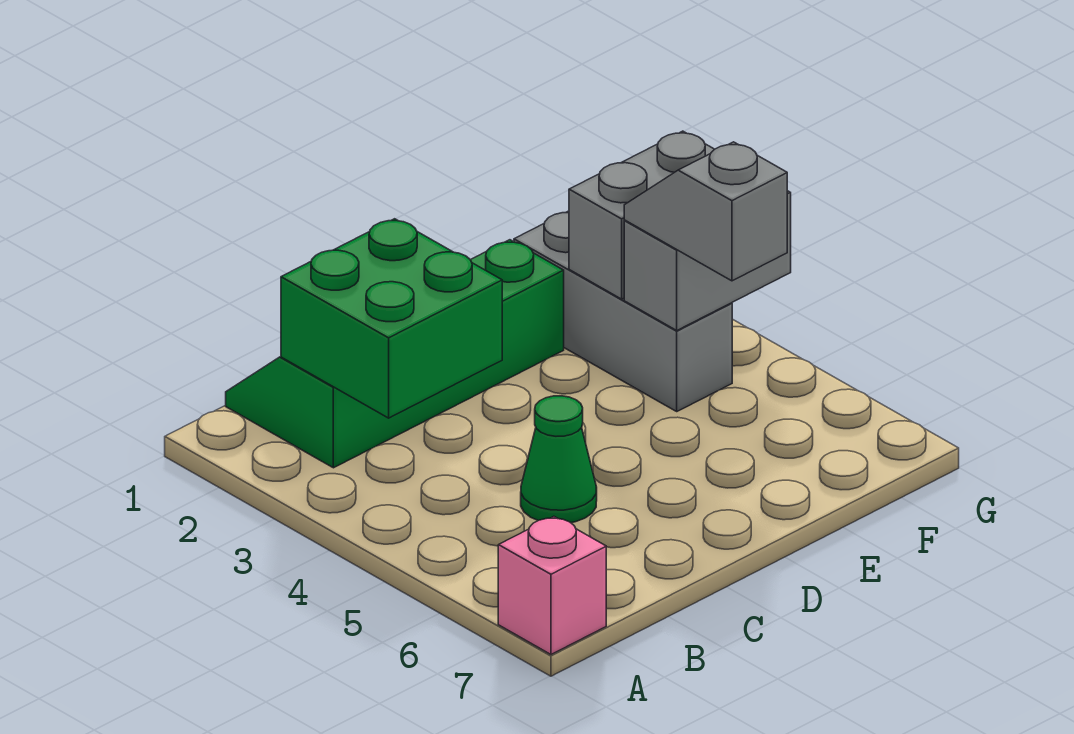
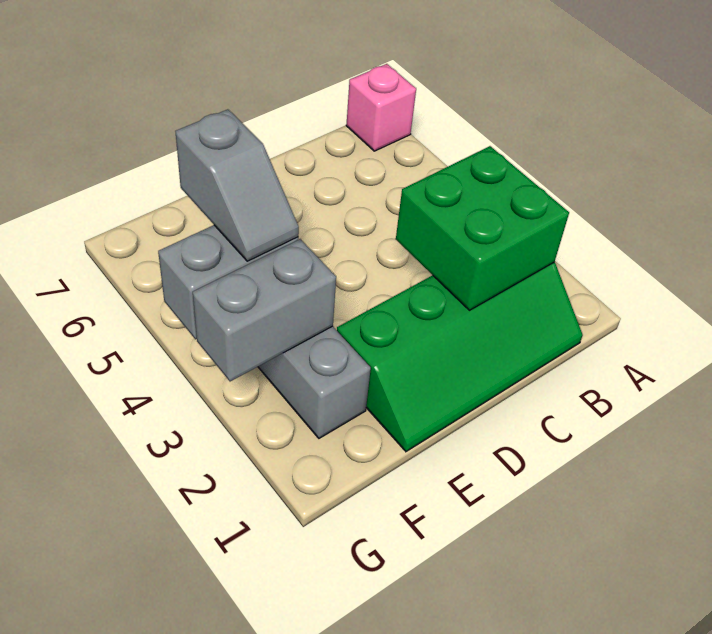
green cone C5 level 1 -> none

